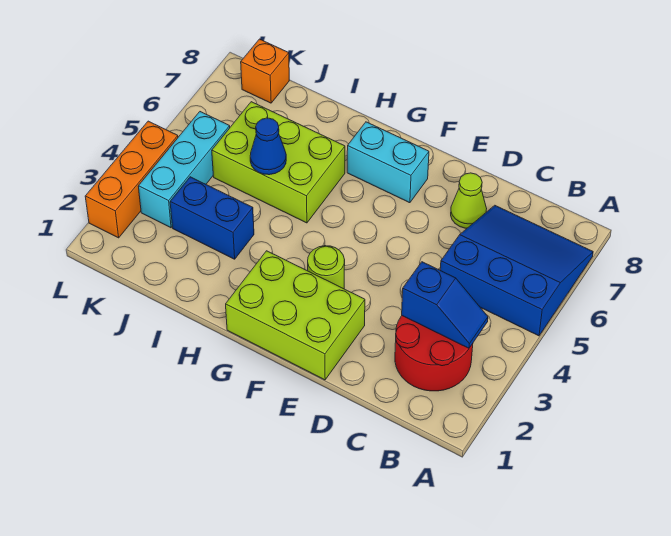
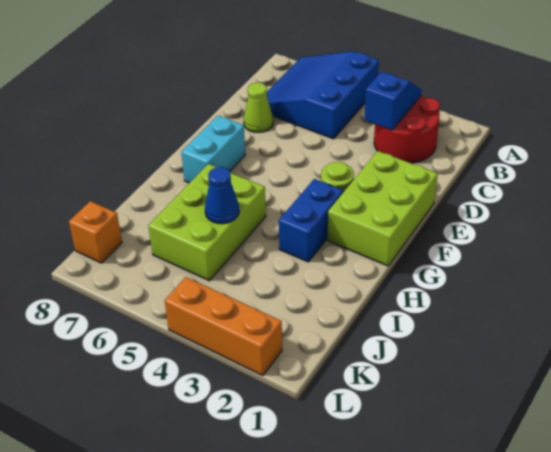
blue brick I3:J3 level 1 -> blue brick G3:H3 level 1
cyan brick K3:K5 level 1 -> none

